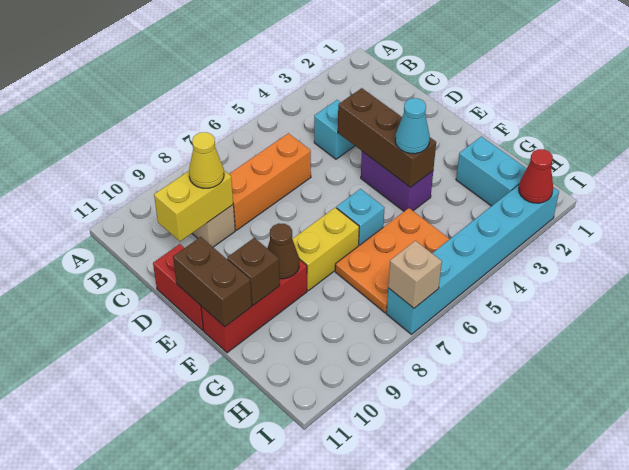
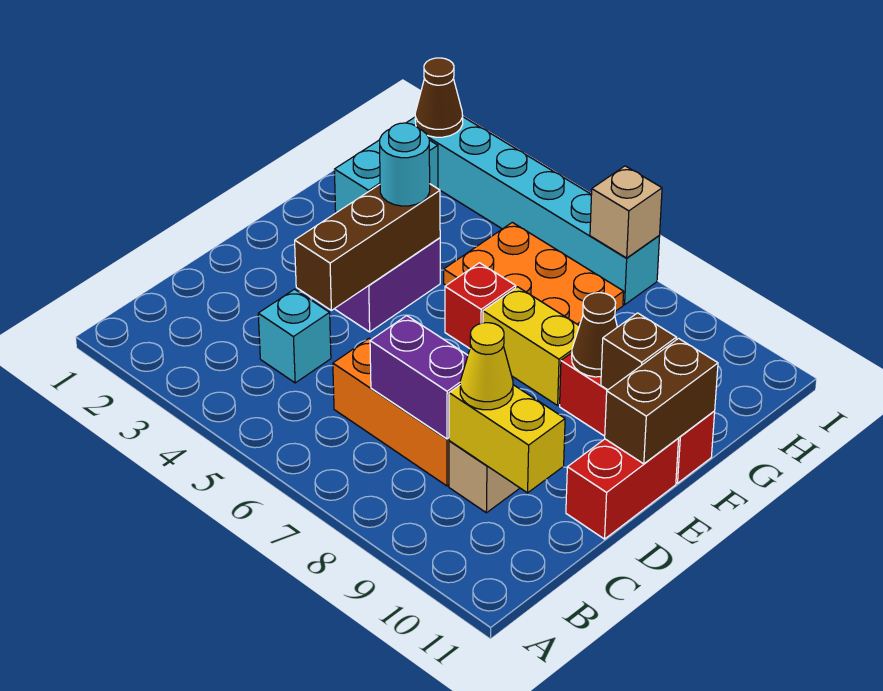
none -> purple brick C7:C8 level 2
cyan cone F4 level 3 -> cyan round brick F4 level 3
cyan brick F6 level 1 -> red brick F6 level 1
red cone I2 level 2 -> brown cone I2 level 2

